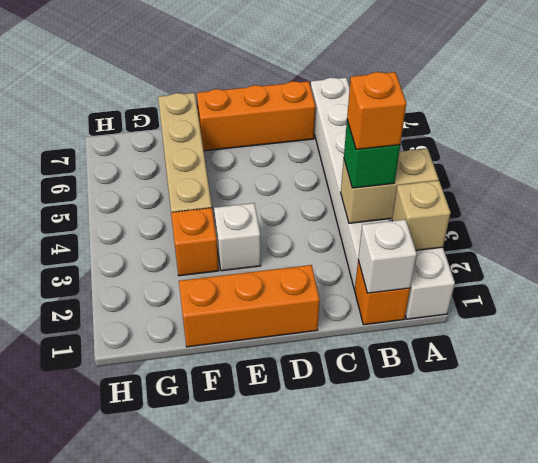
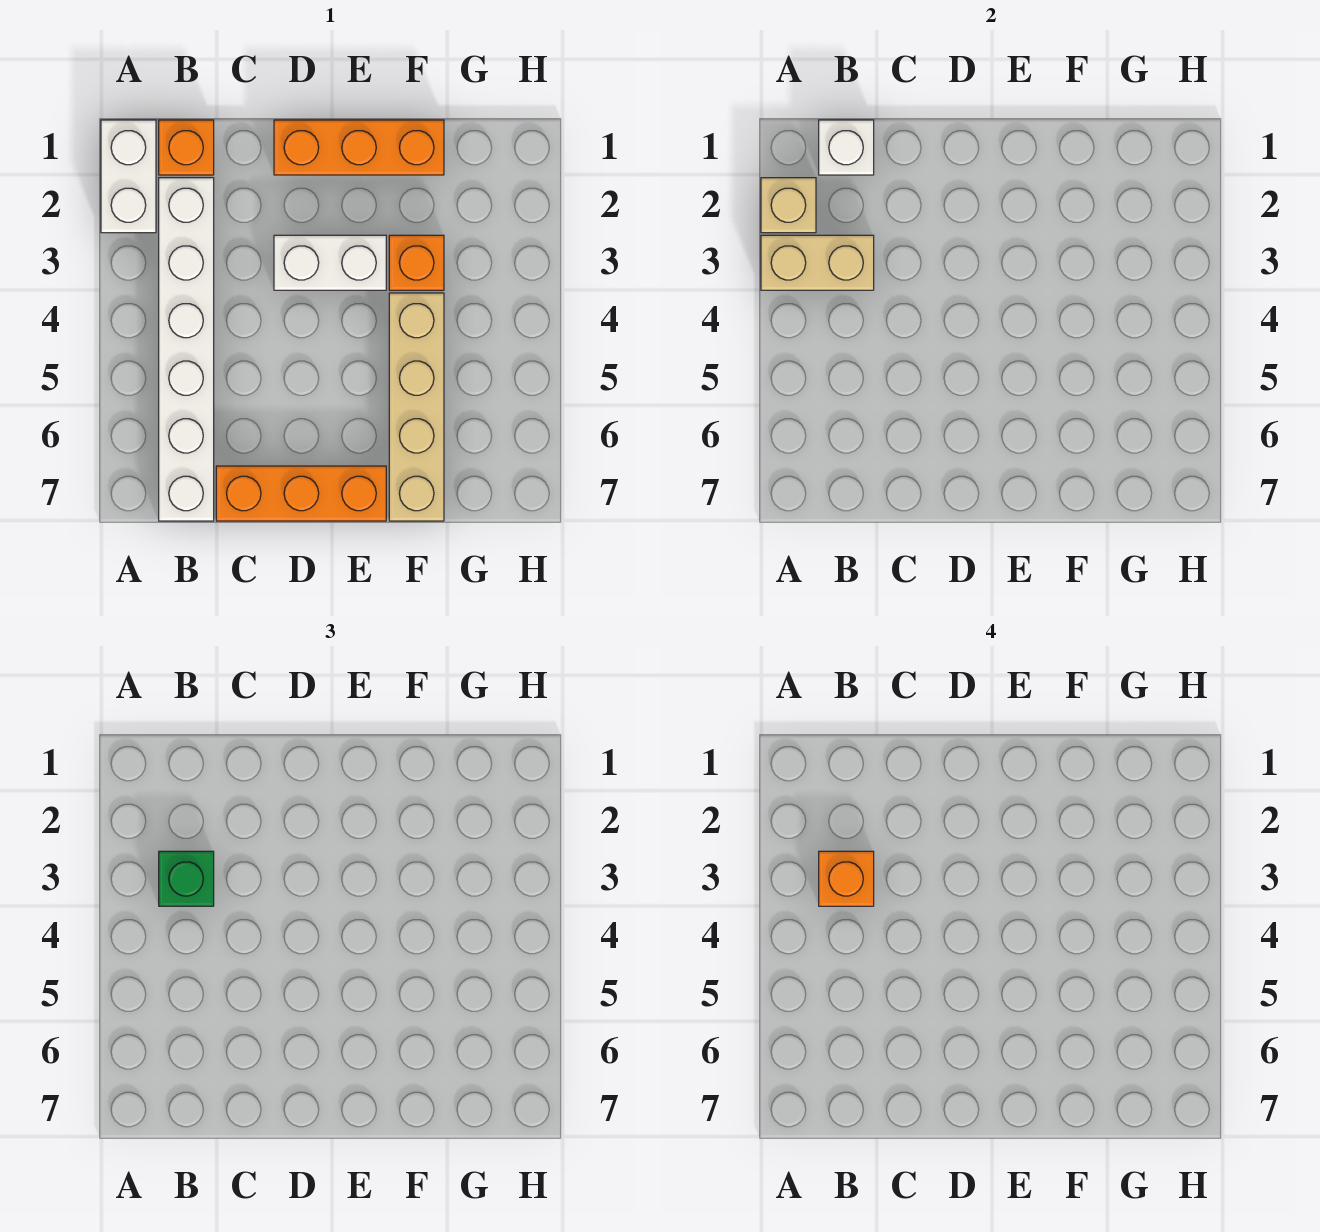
white brick E3 level 1 -> white brick D3:E3 level 1

